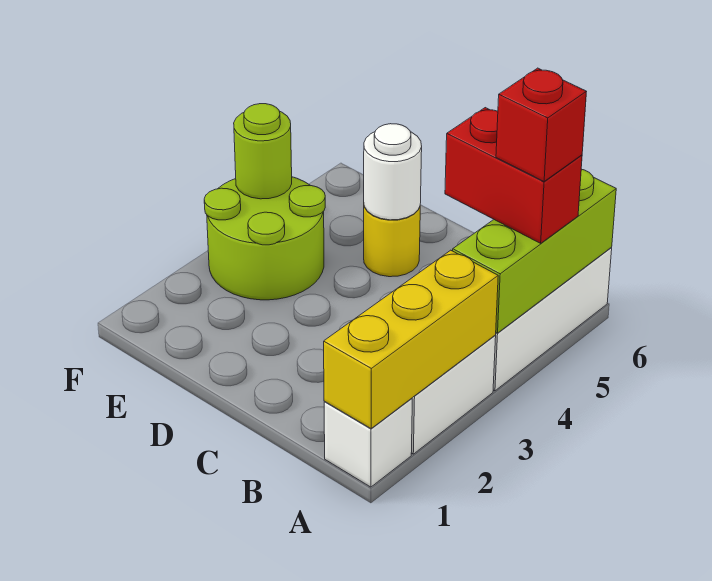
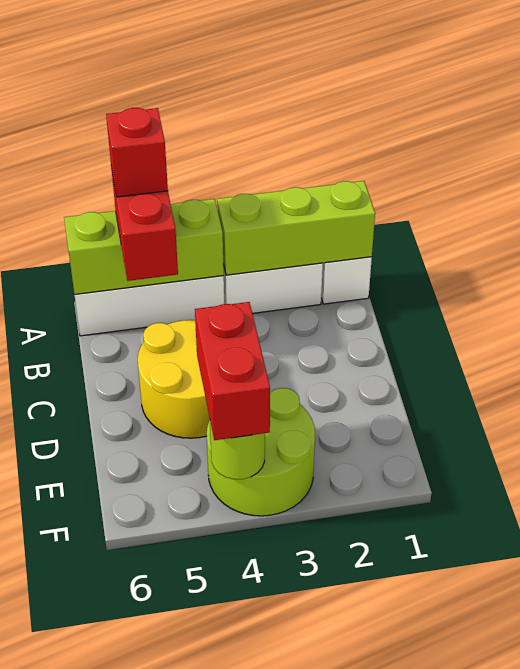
yellow brick A1:A3 level 2 -> lime brick A1:A3 level 2
yellow round brick D5 level 1 -> yellow round brick C4:D5 level 1
white round brick D5 level 2 -> none
none -> red brick E4:F4 level 3

